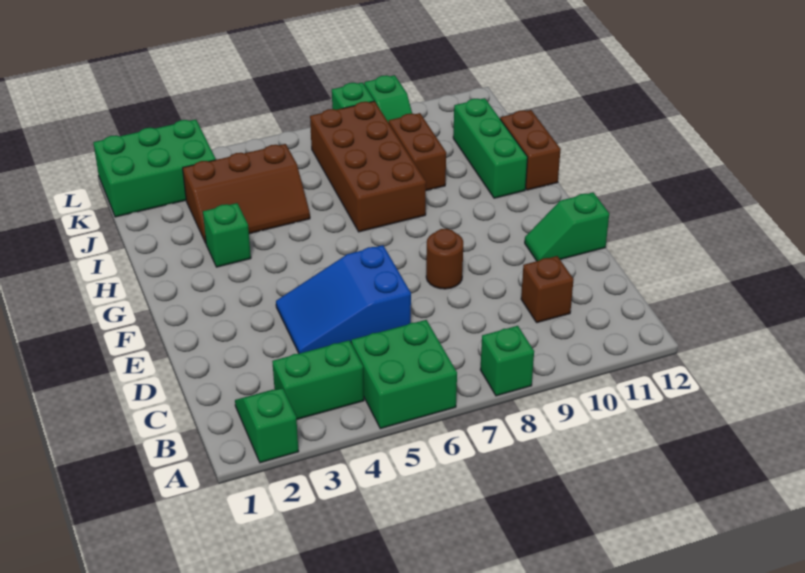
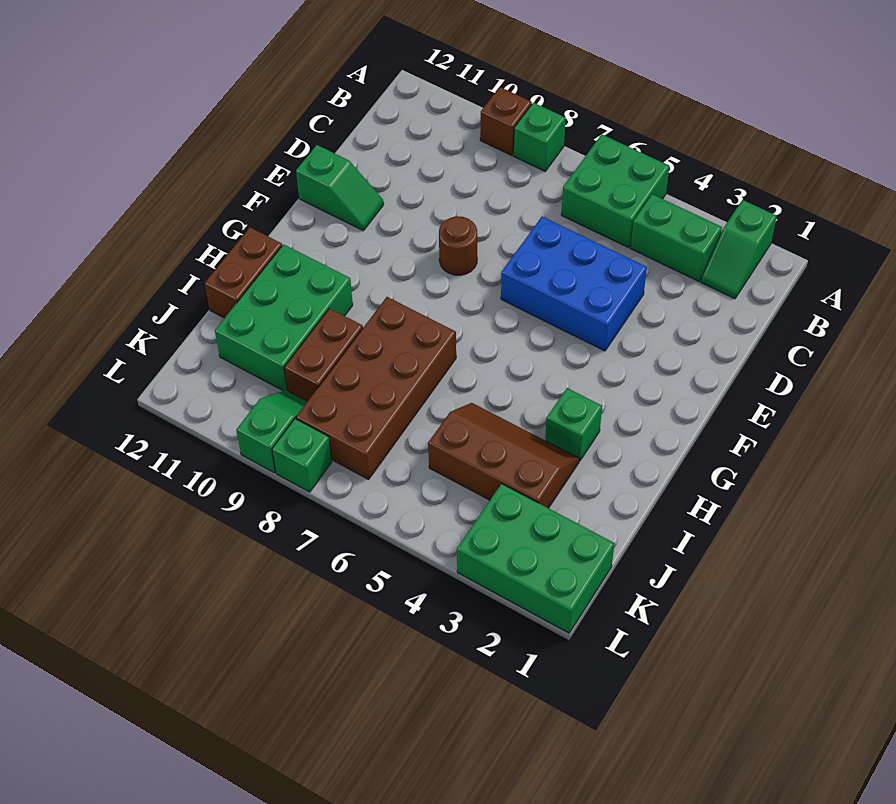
brown brick C10 level 1 -> brown brick A9 level 1
blue slope D4:E6 level 1 top 6 -> blue brick D4:E6 level 1
green brick H11:J11 level 1 -> green brick H10:J11 level 1

